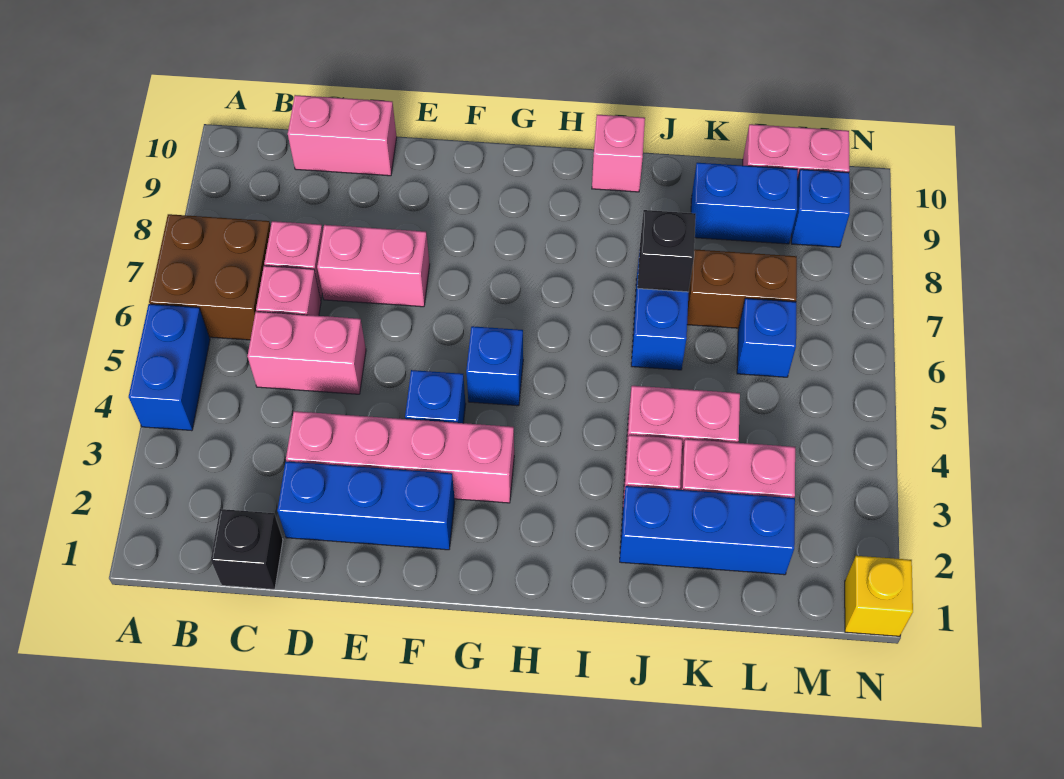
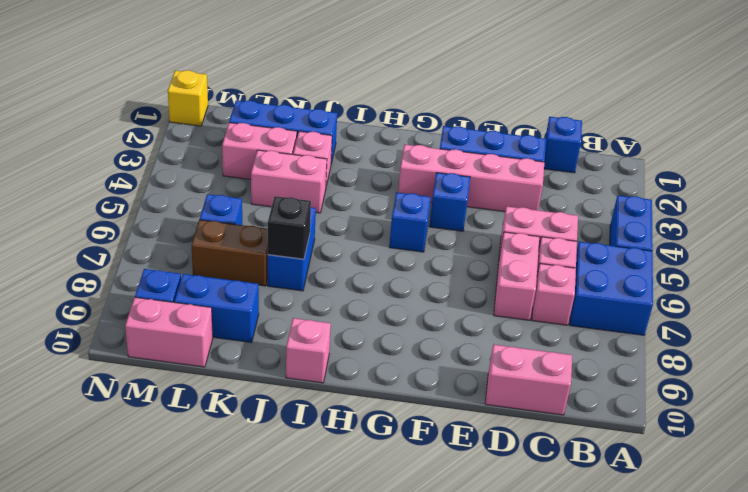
brown brick A6:B7 level 1 -> blue brick A6:B7 level 1
black brick C1 level 1 -> blue brick C1 level 1
pink brick D7:E7 level 1 -> pink brick D6:D7 level 1

